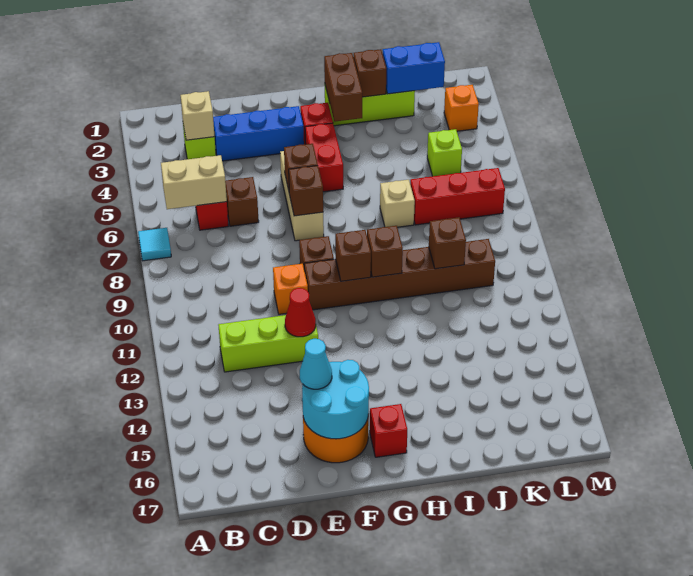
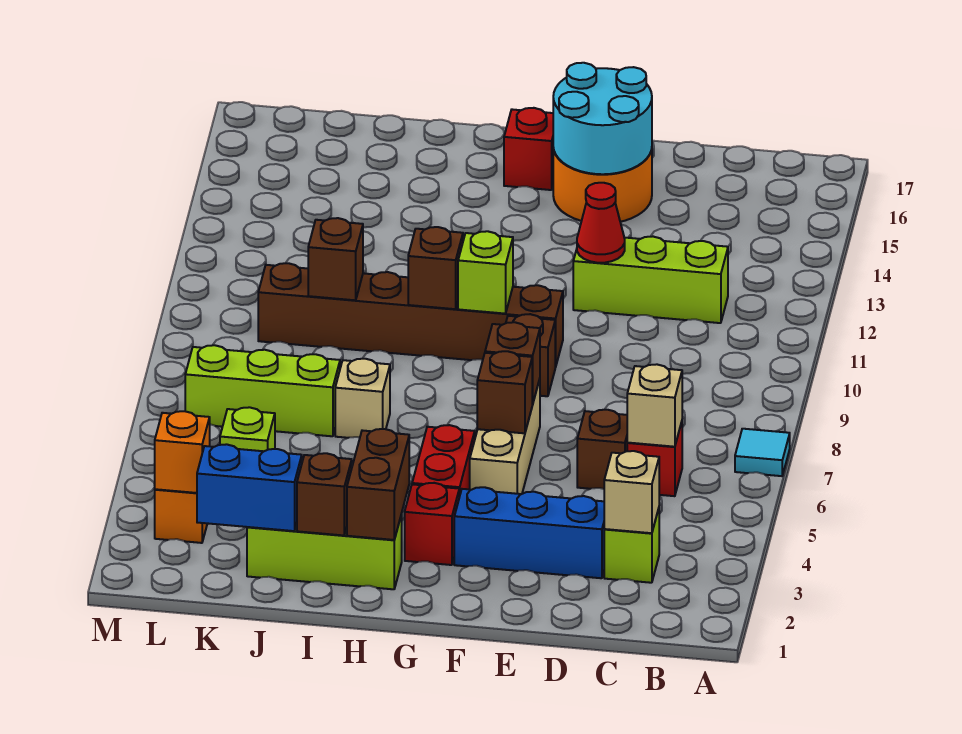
tan brick B6:C6 level 2 -> tan brick C6 level 2
orange brick E10 level 1 -> orange brick L3 level 2
cyan cone E15 level 3 -> none
brown brick G10 level 2 -> lime brick G10 level 2
red brick J7:L7 level 1 -> lime brick J7:L7 level 1

